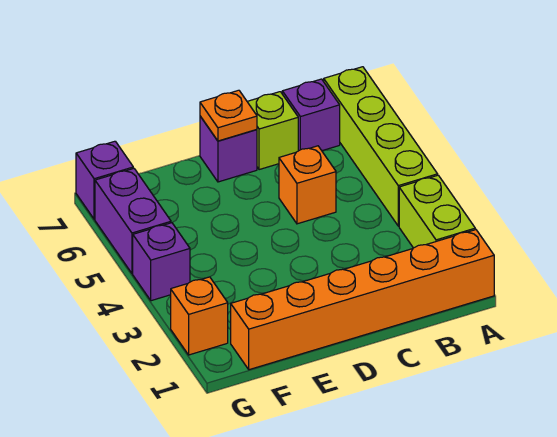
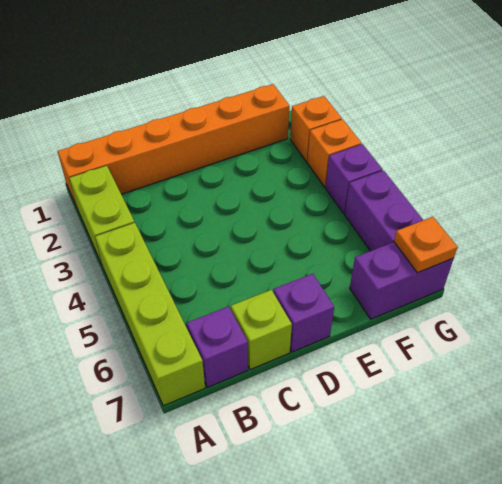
orange brick C5 level 1 -> orange brick G3 level 1
orange plate D7 level 2 -> orange plate G7 level 2
purple brick G7 level 1 -> purple brick F7:G7 level 1

